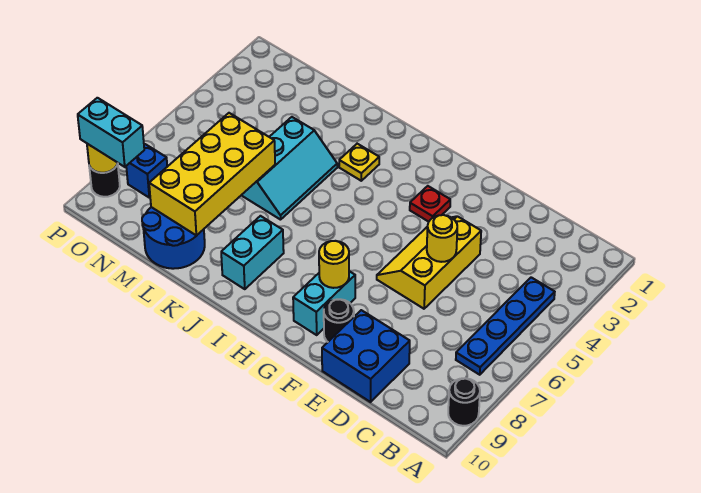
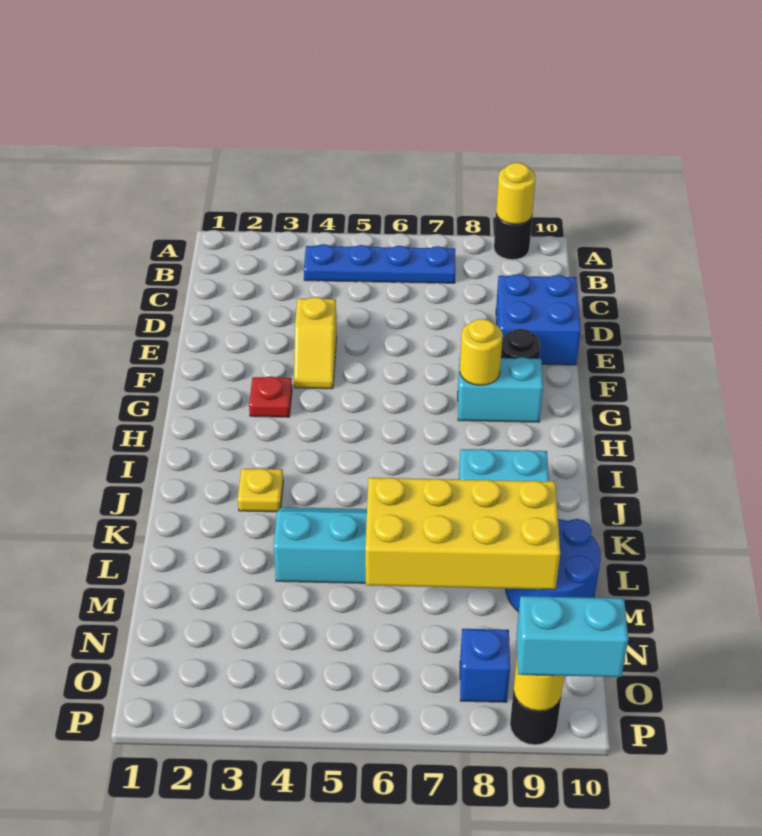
yellow slope E4:F6 level 1 top E -> yellow slope E4:F4 level 1 top E
yellow round brick E5 level 2 -> yellow round brick A9 level 2
cyan brick O9:P9 level 3 -> cyan brick P9:P10 level 3

